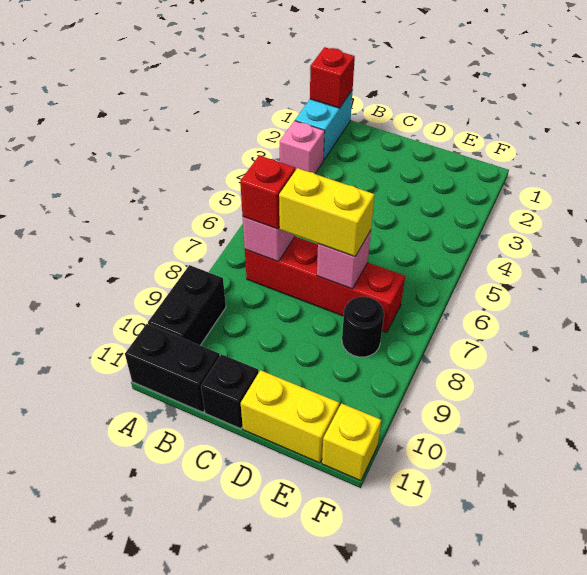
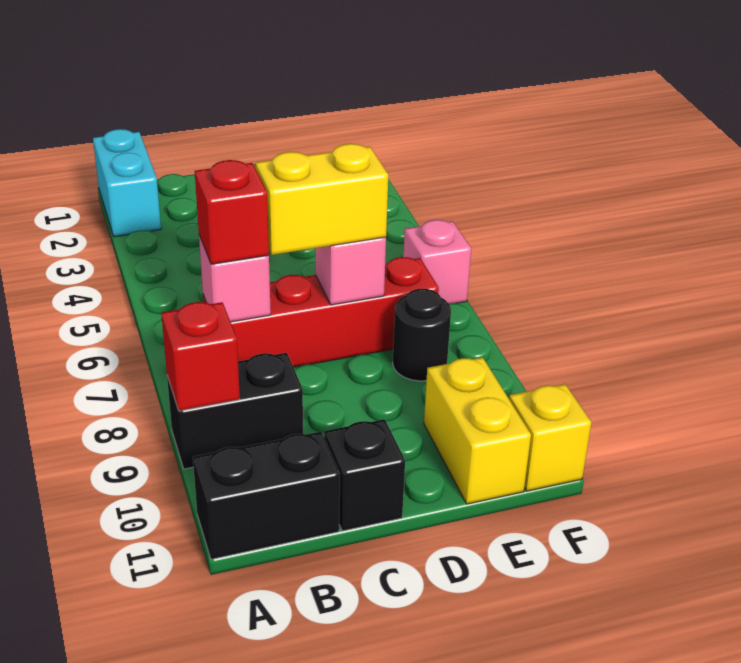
red brick A1 level 2 -> red brick A9 level 2
pink brick A3 level 1 -> pink brick F6 level 1
black brick A9:A10 level 1 -> black brick A9:B9 level 1
yellow brick D11:E11 level 1 -> yellow brick E10:E11 level 1

